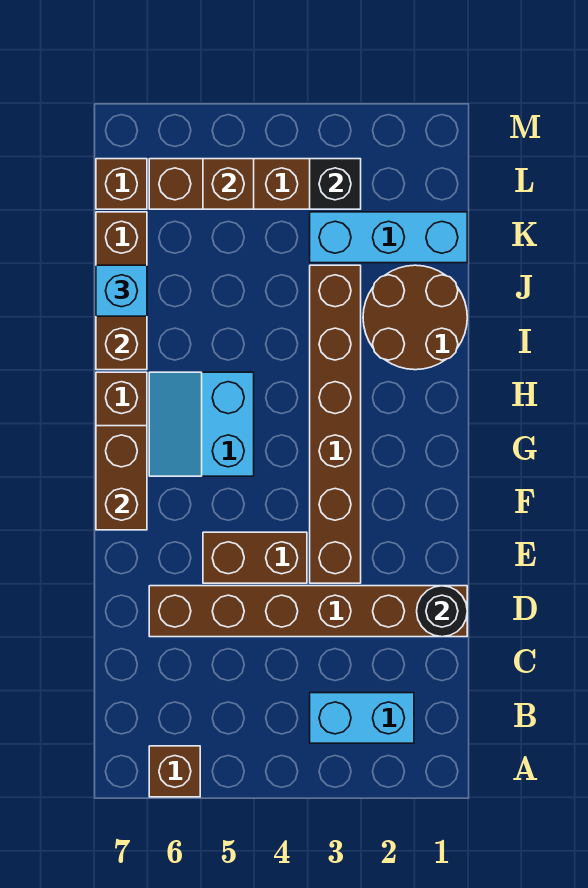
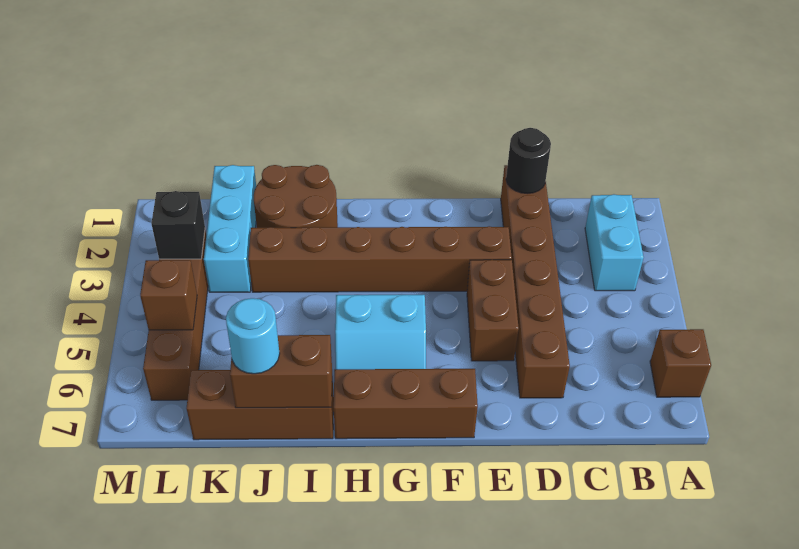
brown brick F7:G7 level 2 -> none
cyan brick J7 level 3 -> cyan round brick J7 level 3
brown brick L7 level 1 -> none

